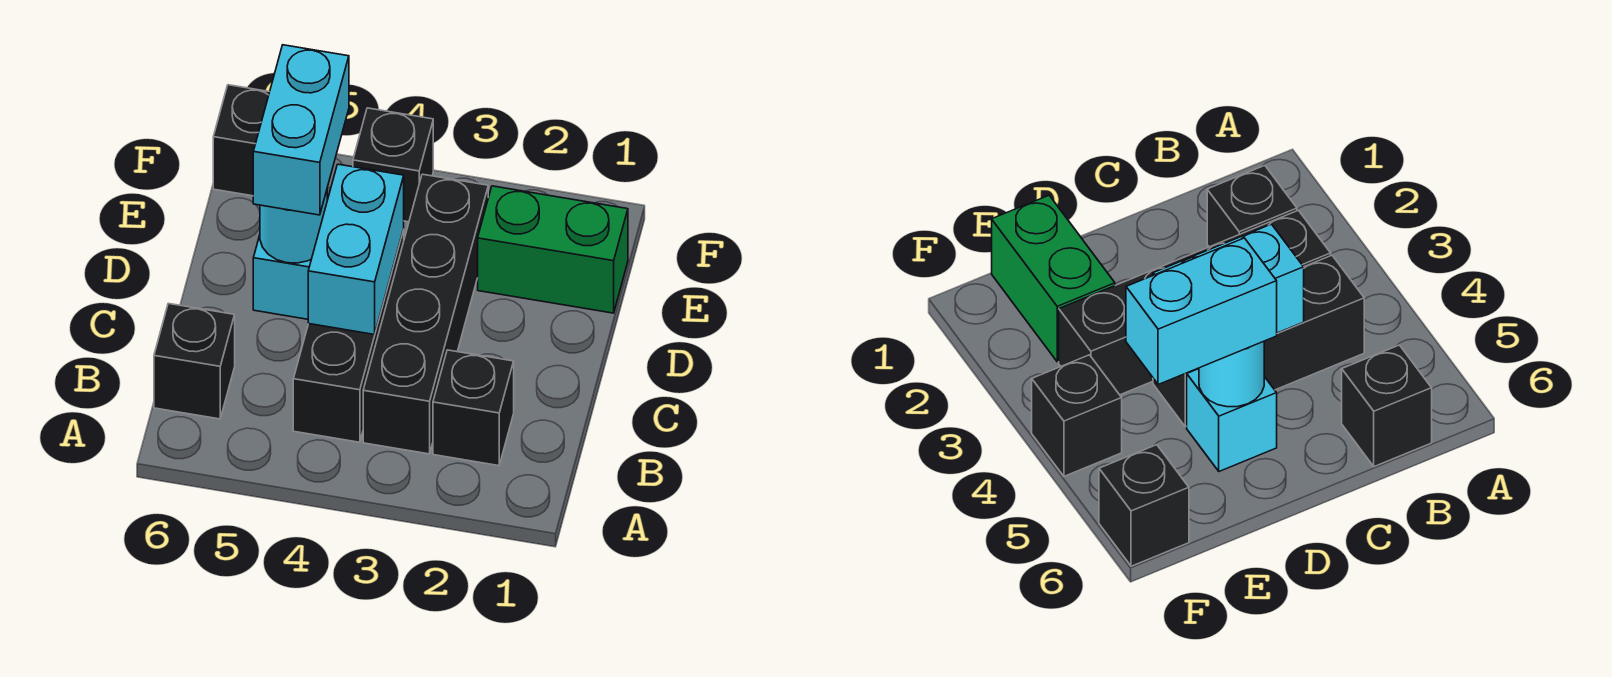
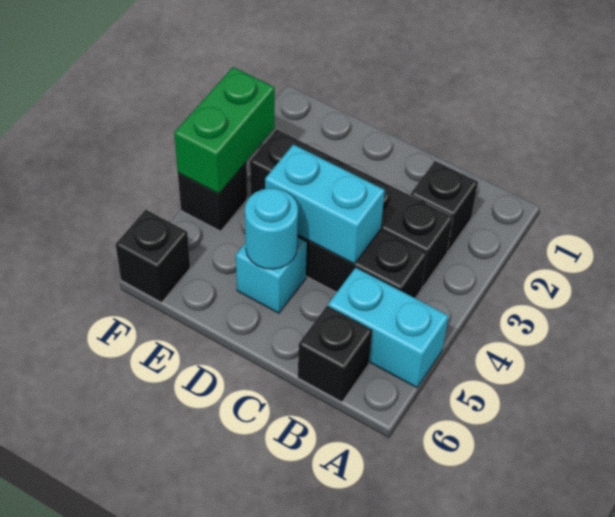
cyan brick D5:E5 level 3 -> cyan brick A5:B5 level 1
green brick E1:E2 level 1 -> green brick F3:F4 level 2

